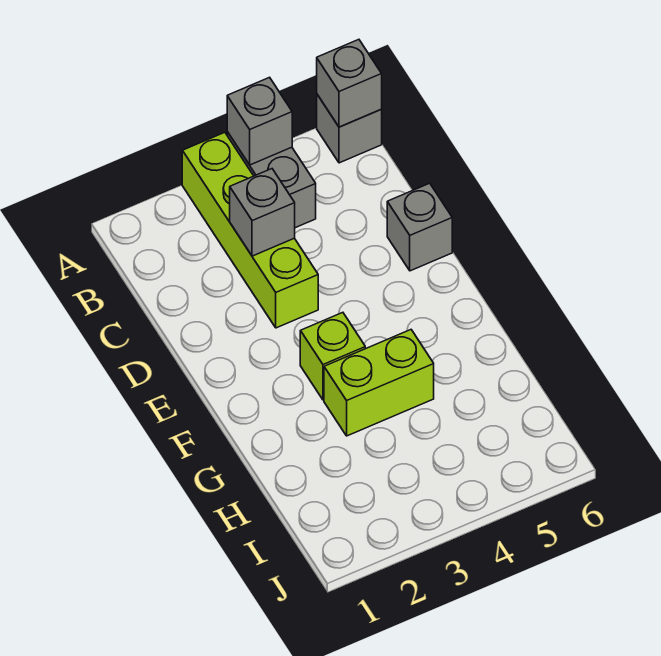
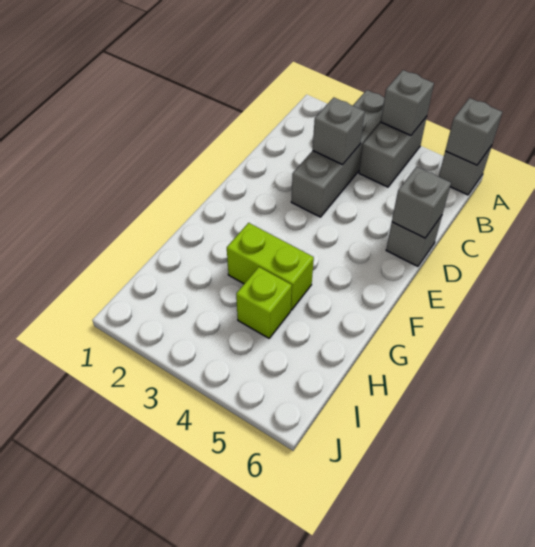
lime brick A3:D3 level 1 -> grey brick A3:D3 level 1
none -> grey brick D6 level 2
lime brick F3 level 1 -> lime brick H4 level 1

